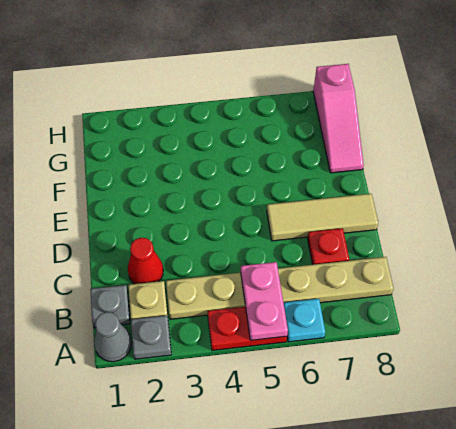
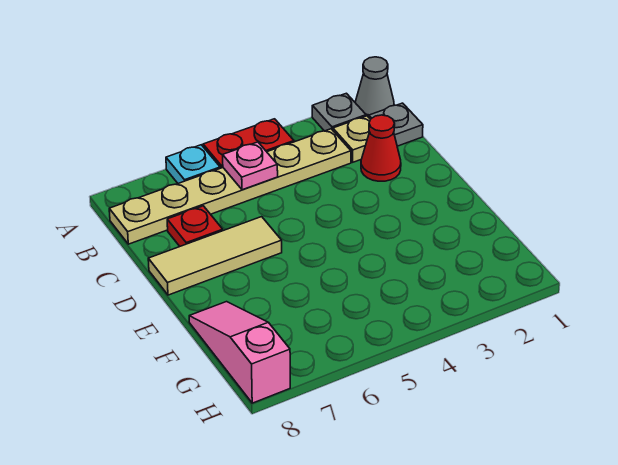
pink plate A5:B5 level 2 -> pink plate B5 level 2

